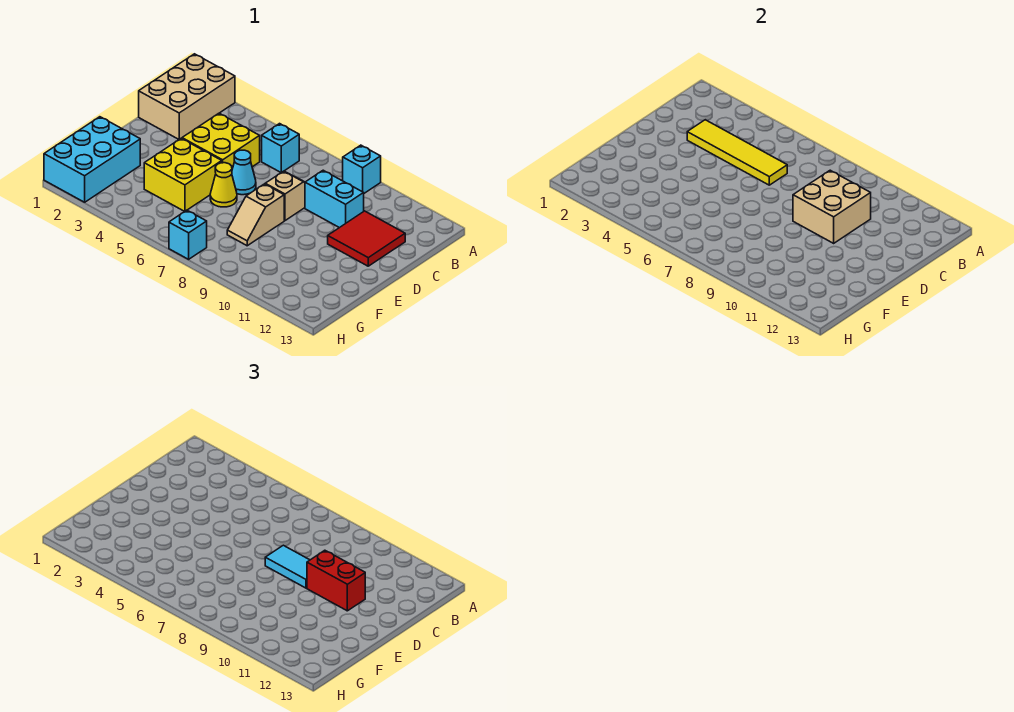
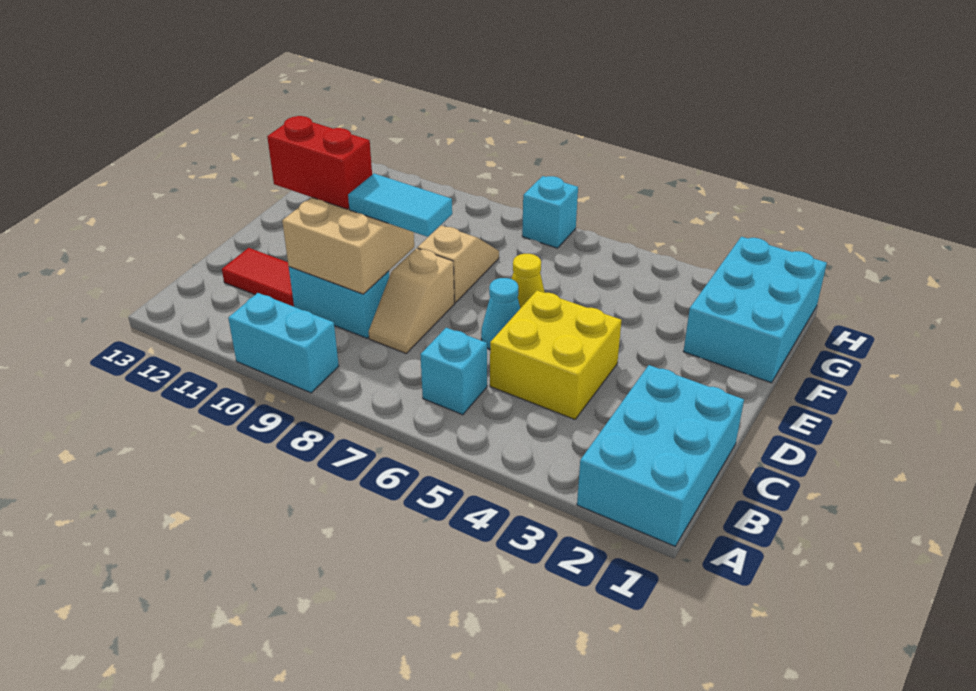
tan brick A1:C2 level 1 -> cyan brick A1:C2 level 1
cyan brick A9 level 1 -> cyan brick A9:A10 level 1
yellow tile C3:C6 level 2 -> none
red tile C11:D12 level 1 -> red tile C11:C12 level 1
yellow brick E4:F5 level 1 -> none

